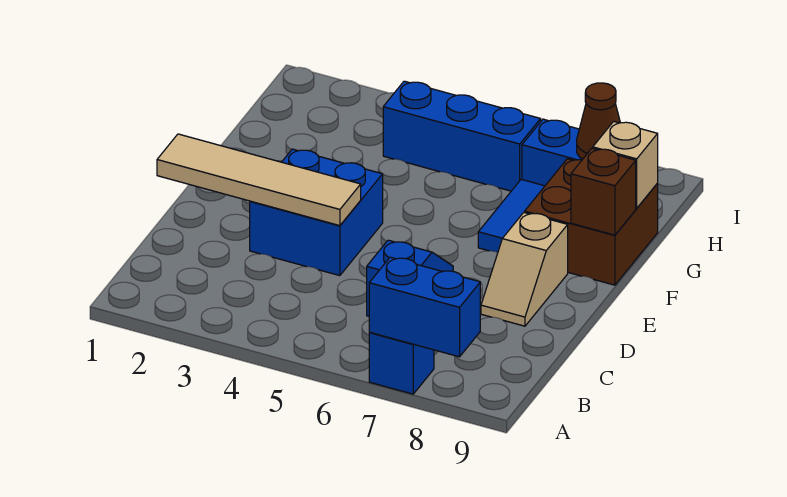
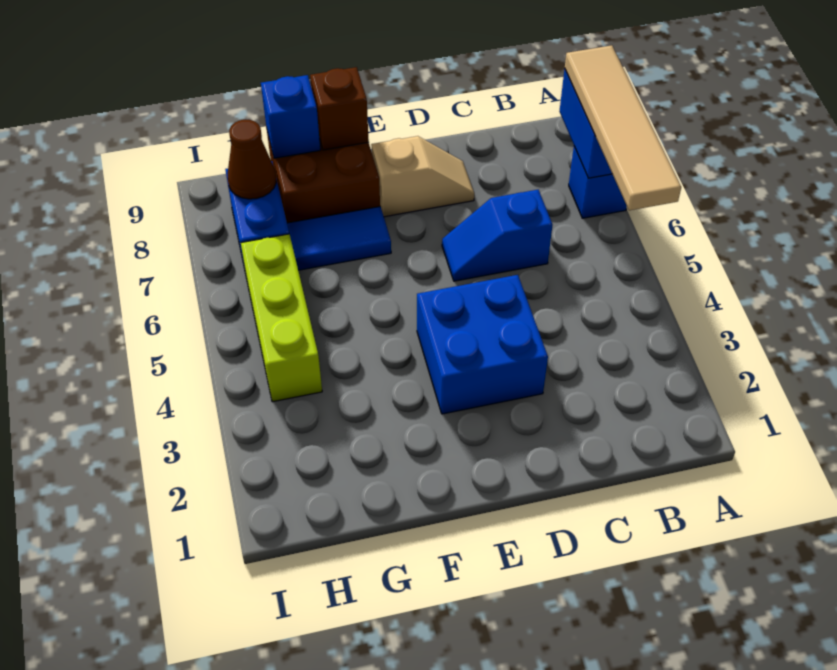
tan tile D1:D4 level 2 -> tan tile A5:A8 level 3
tan brick G9 level 2 -> blue brick G9 level 2
blue brick H4:H6 level 1 -> lime brick H4:H6 level 1

